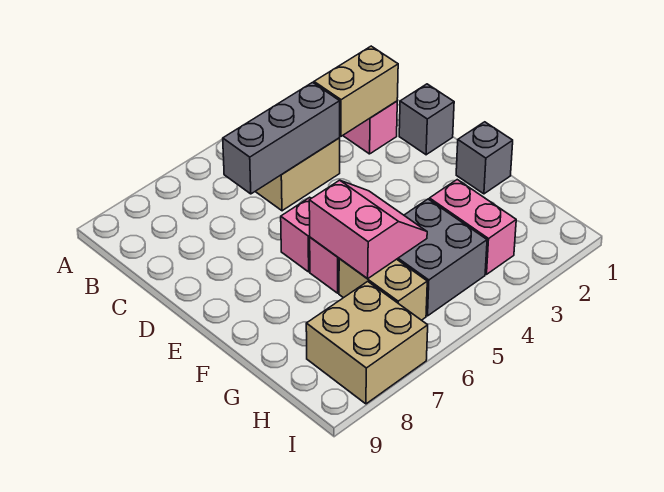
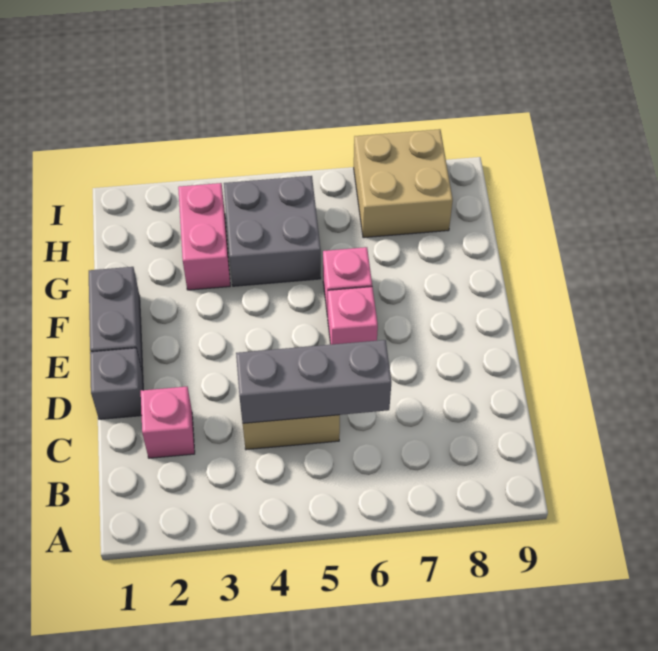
tan brick C2:C3 level 2 -> none
grey brick F1 level 1 -> grey brick E1:F1 level 1
pink slope F5:G6 level 2 top 6 -> none
tan brick G6:H6 level 1 -> none

